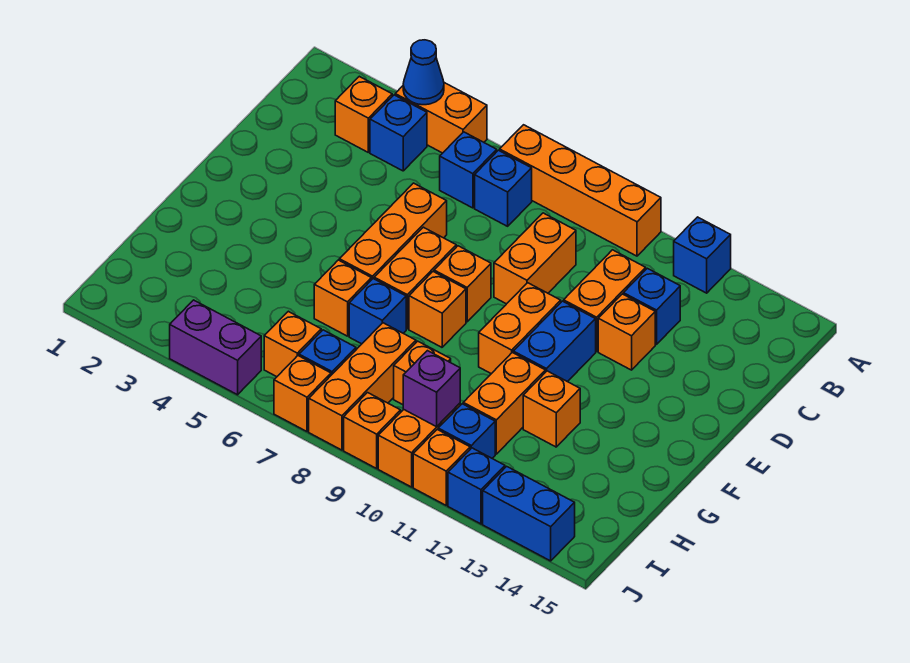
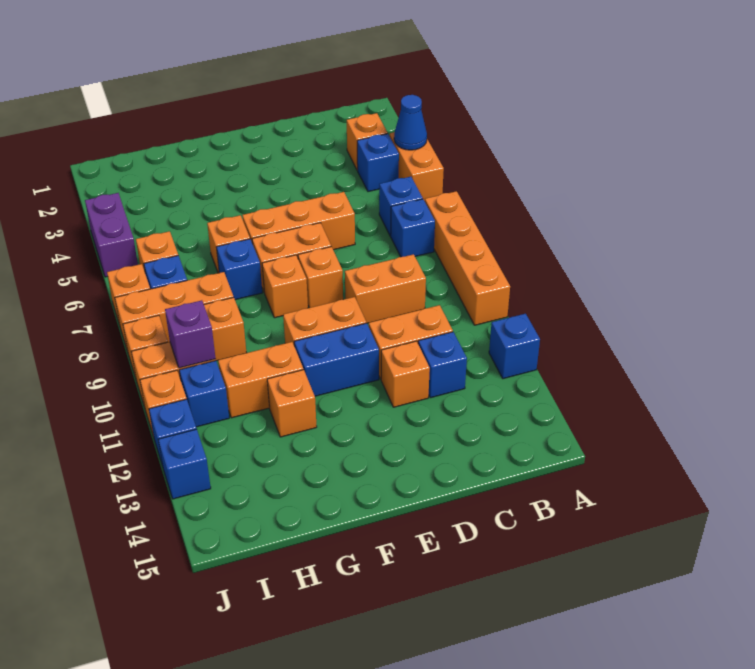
blue brick J13:J14 level 1 -> blue brick J13 level 1

